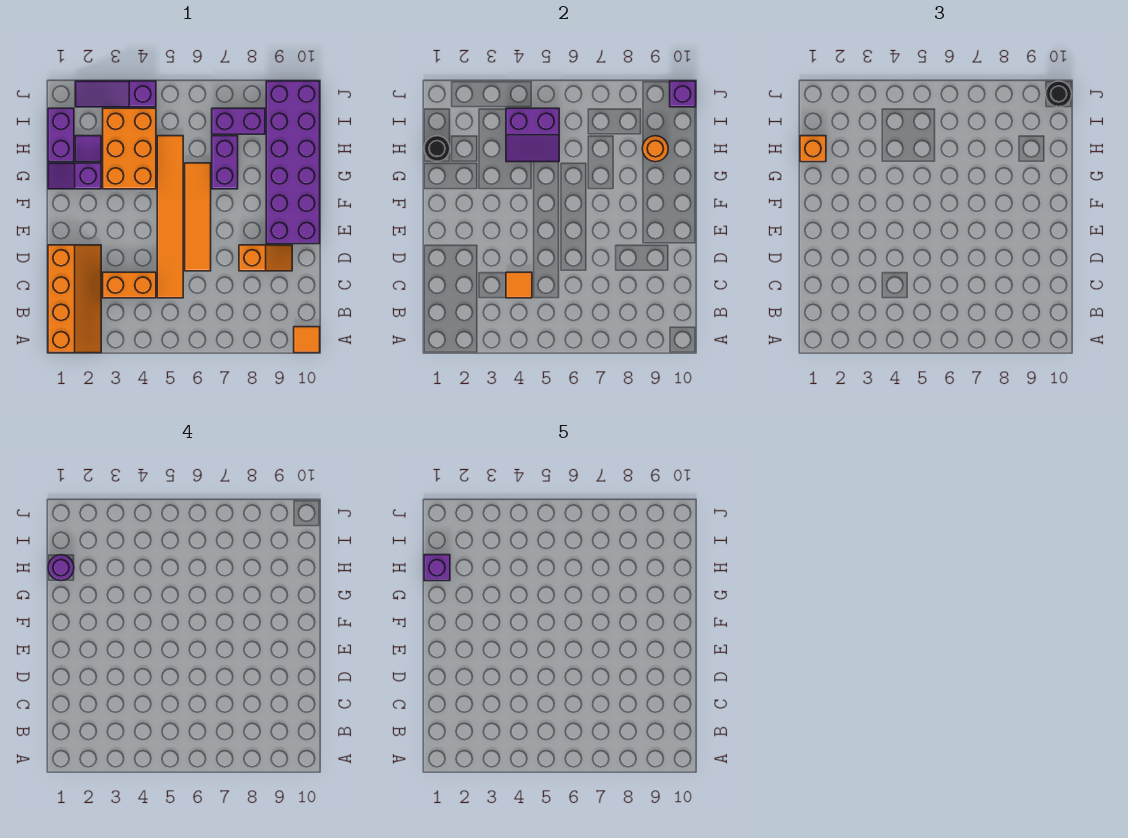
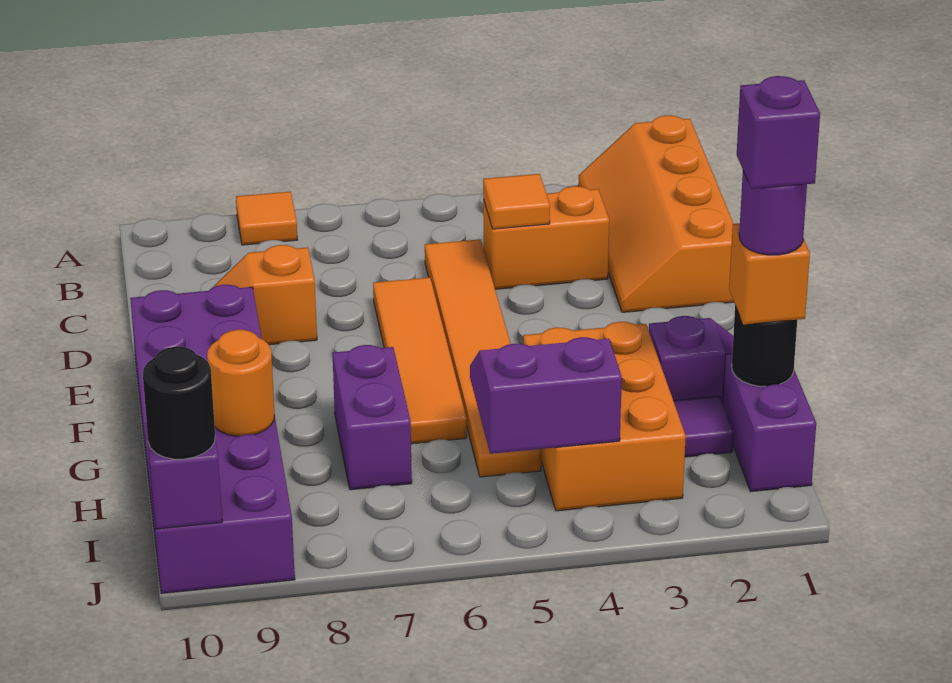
orange tile A10 level 1 -> orange tile A8 level 1
purple brick I7:I8 level 1 -> none
purple slope J2:J4 level 1 top 4 -> none

